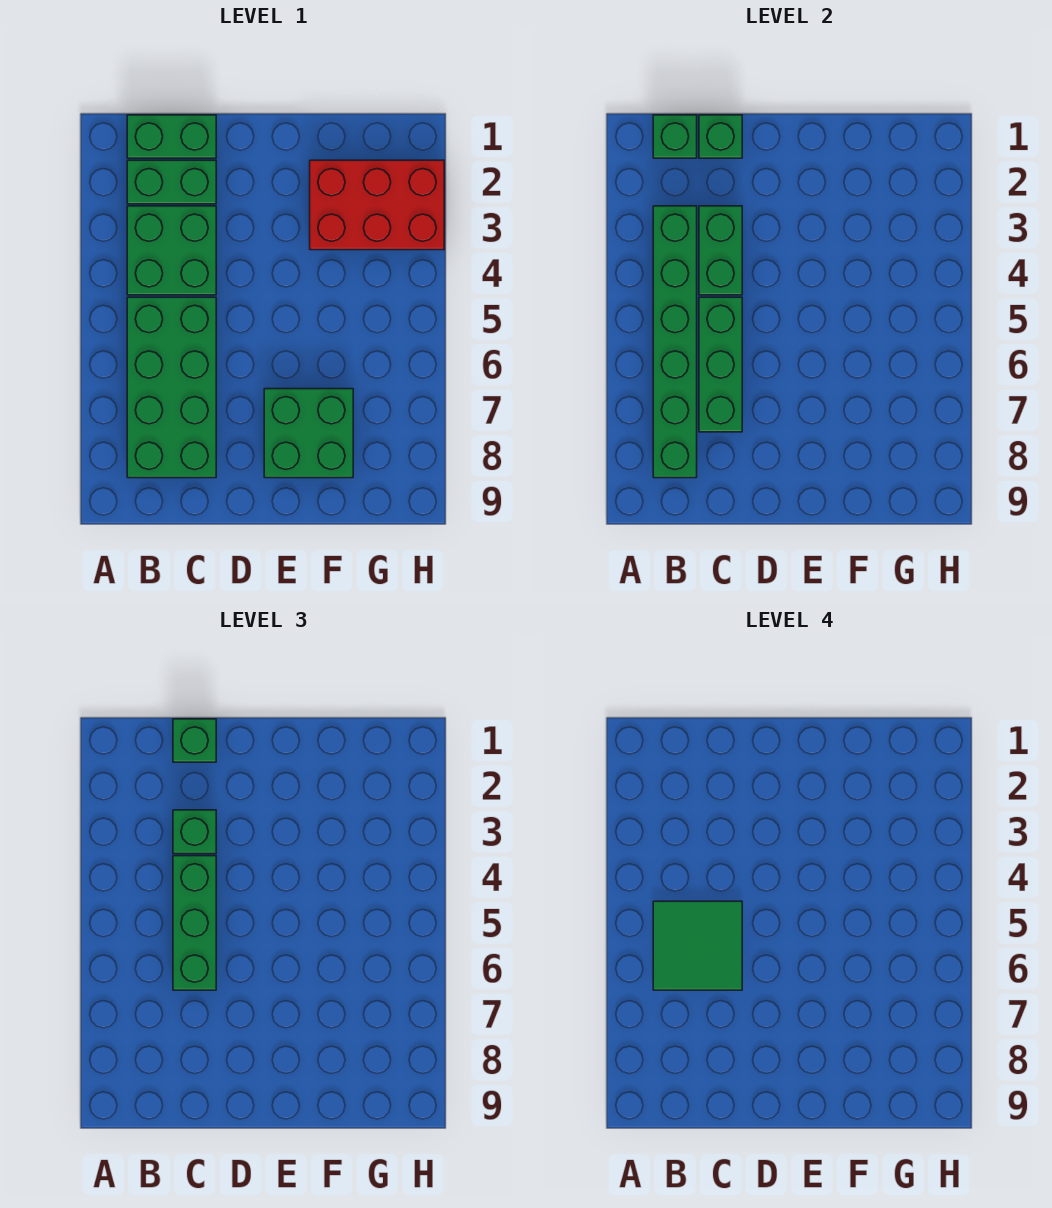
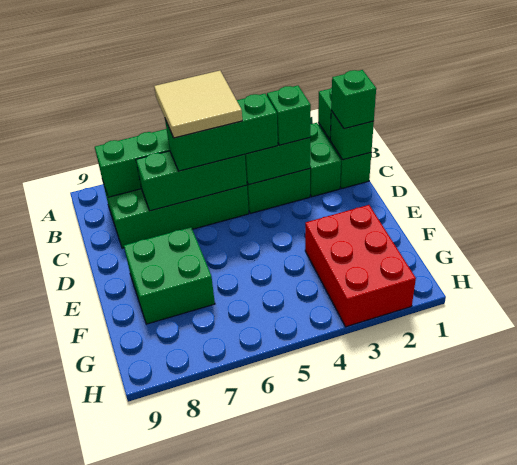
green tile B5:C6 level 4 -> tan tile B5:C6 level 4

